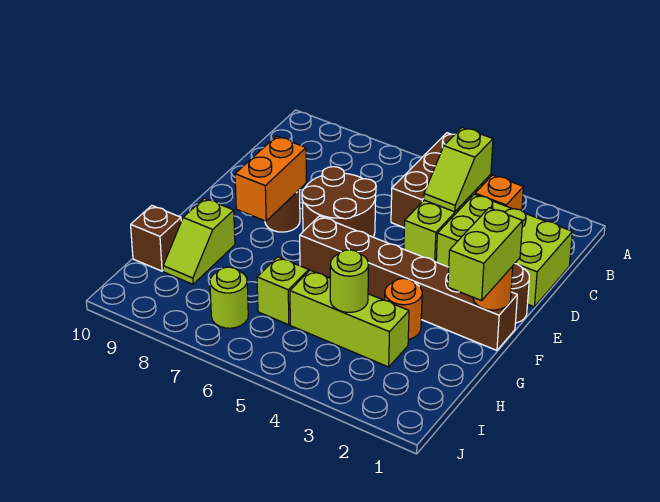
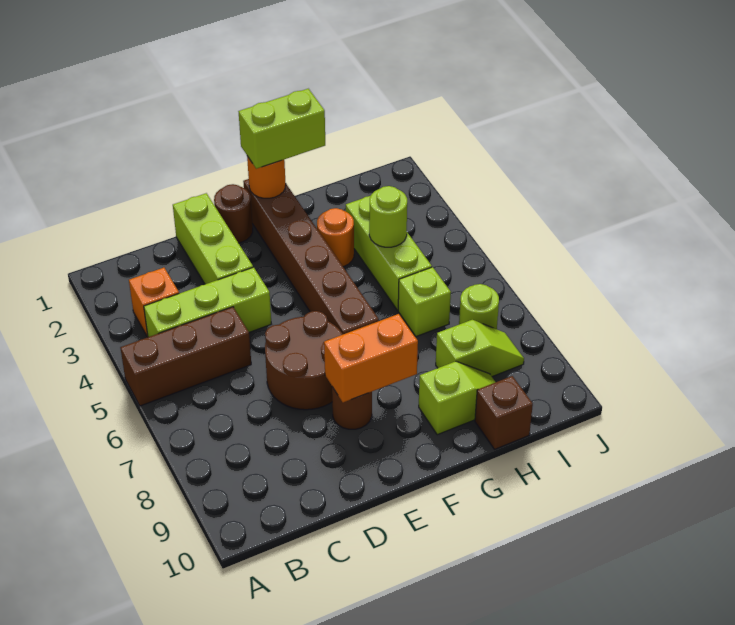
lime slope B4:C4 level 2 top B -> lime slope H8:I8 level 1 top H
lime brick C1:D3 level 1 -> lime brick D1:D3 level 1

